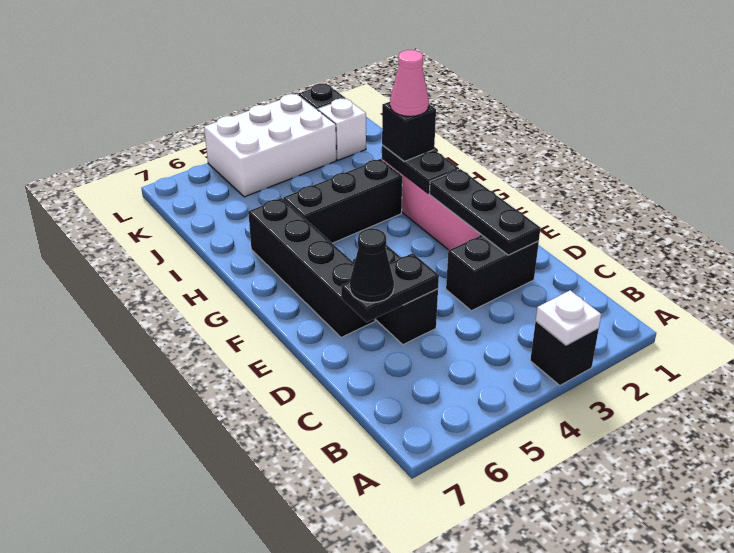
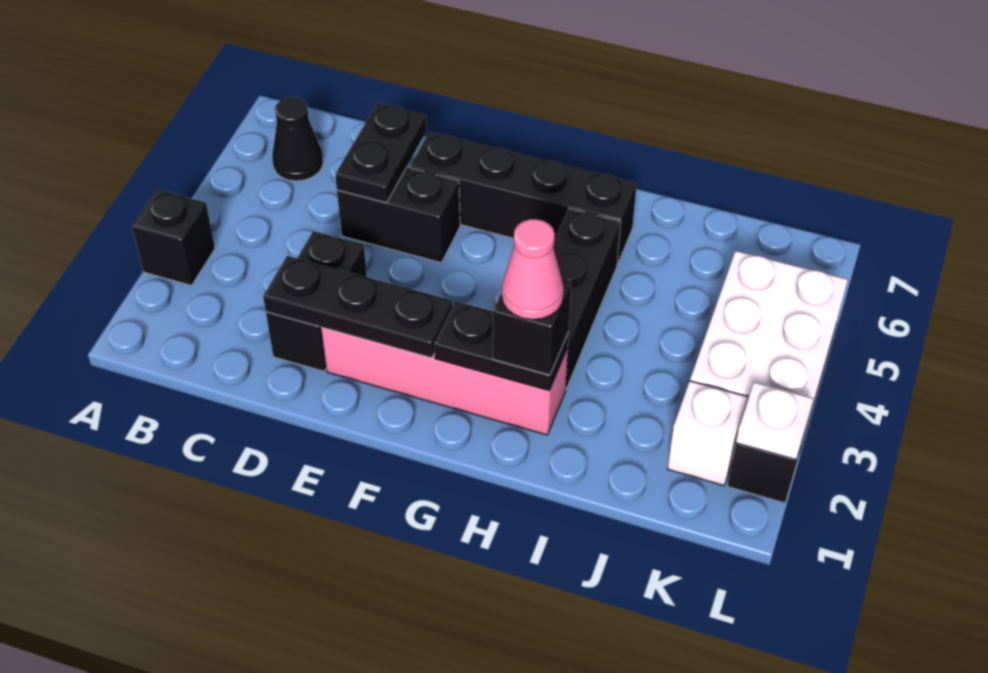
white plate A3 level 2 -> white plate L2 level 2
black cone D6 level 3 -> black cone B6 level 1

